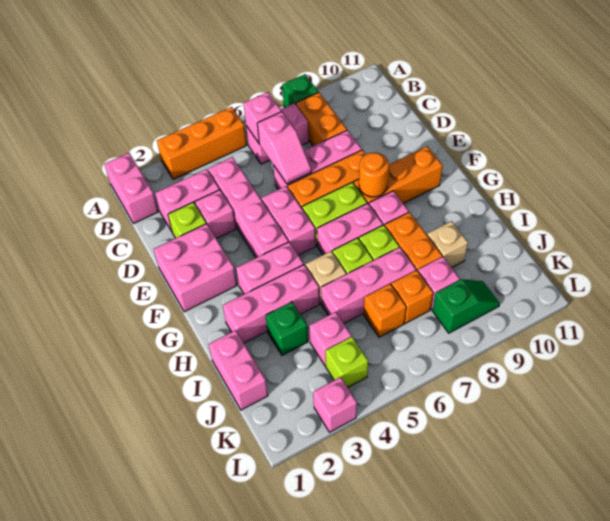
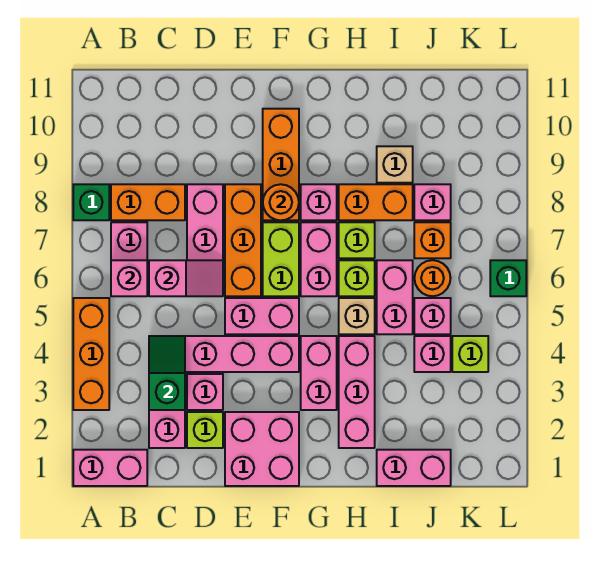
green brick I3 level 1 -> green brick L6 level 1
pink brick I5:I7 level 1 -> pink brick I5:I6 level 1
orange brick J6 level 1 -> orange round brick J6 level 1
green slope K8:K9 level 1 top 8 -> green slope C3:C4 level 2 top 3
pink brick L3 level 1 -> pink brick J5 level 1

